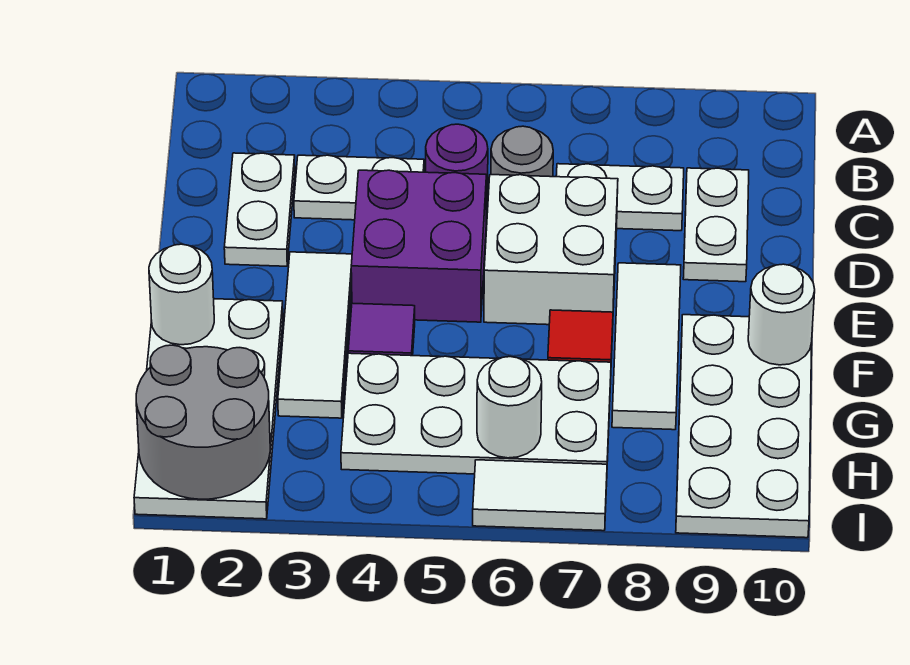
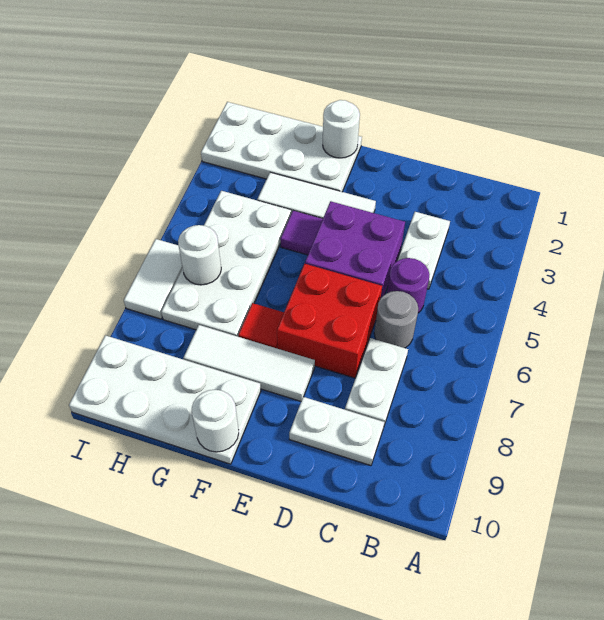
white plate C2:D2 level 1 -> none
white brick D6:E7 level 1 -> red brick D6:E7 level 1
grey round brick H1:I2 level 2 -> none

